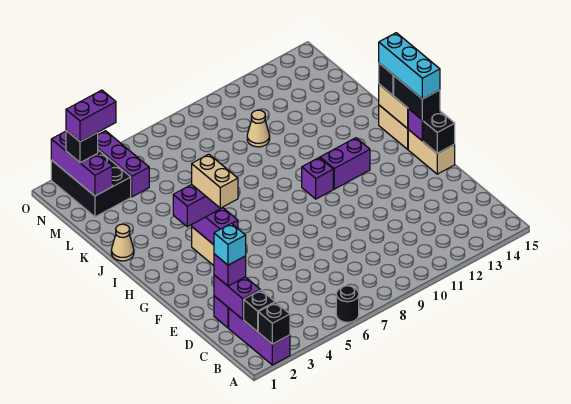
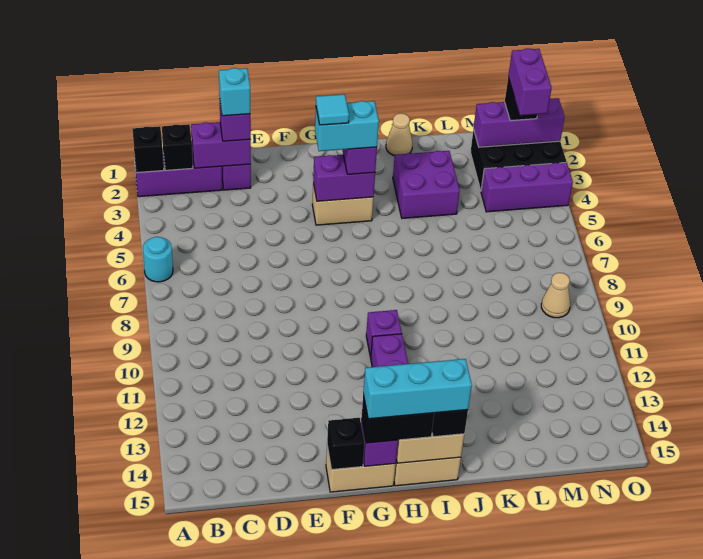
black round brick A6 level 1 -> cyan round brick A6 level 1
tan brick G4:H4 level 4 -> cyan brick G4:H4 level 4
none -> cyan tile G4 level 5
none -> purple brick J3:K4 level 1
tan cone L10 level 1 -> tan cone N9 level 1

